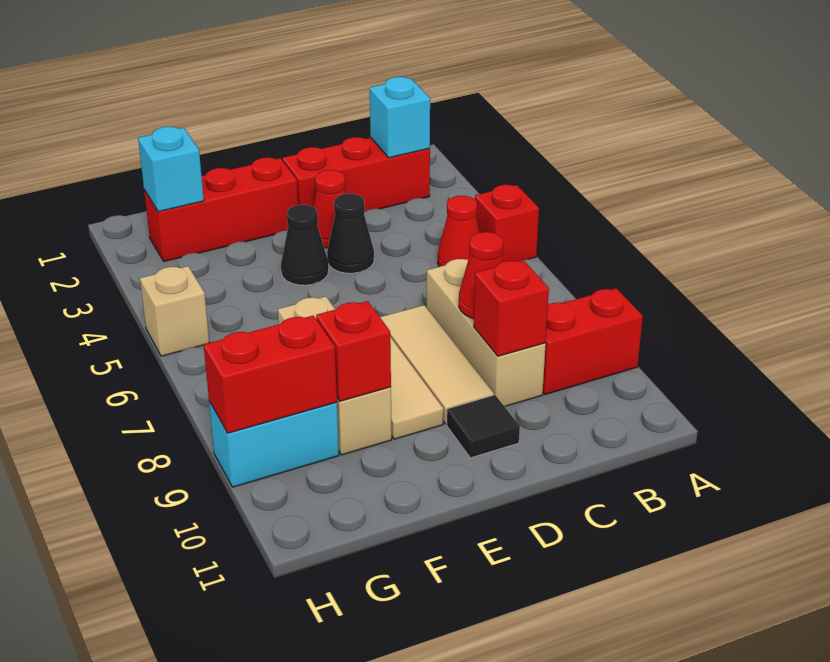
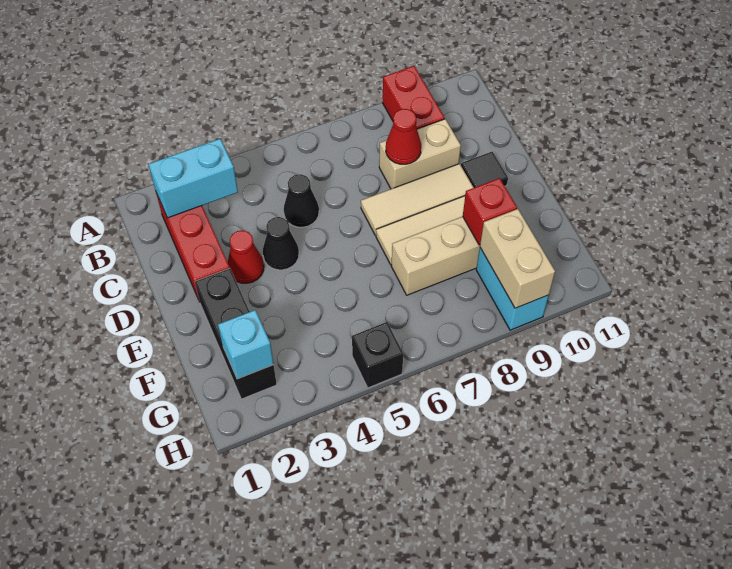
red brick A5 level 1 -> none
cyan brick B2 level 2 -> cyan brick B2:B3 level 2
red cone B5 level 1 -> none
tan brick C7:C9 level 1 -> tan brick C8:C9 level 1
red brick C9 level 2 -> none
red brick E2:G2 level 1 -> black brick E2:G2 level 1
black cone E4 level 1 -> black cone C5 level 1
red brick G9:H9 level 2 -> tan brick G9:H9 level 2
tan brick H5 level 1 -> black brick H5 level 1

